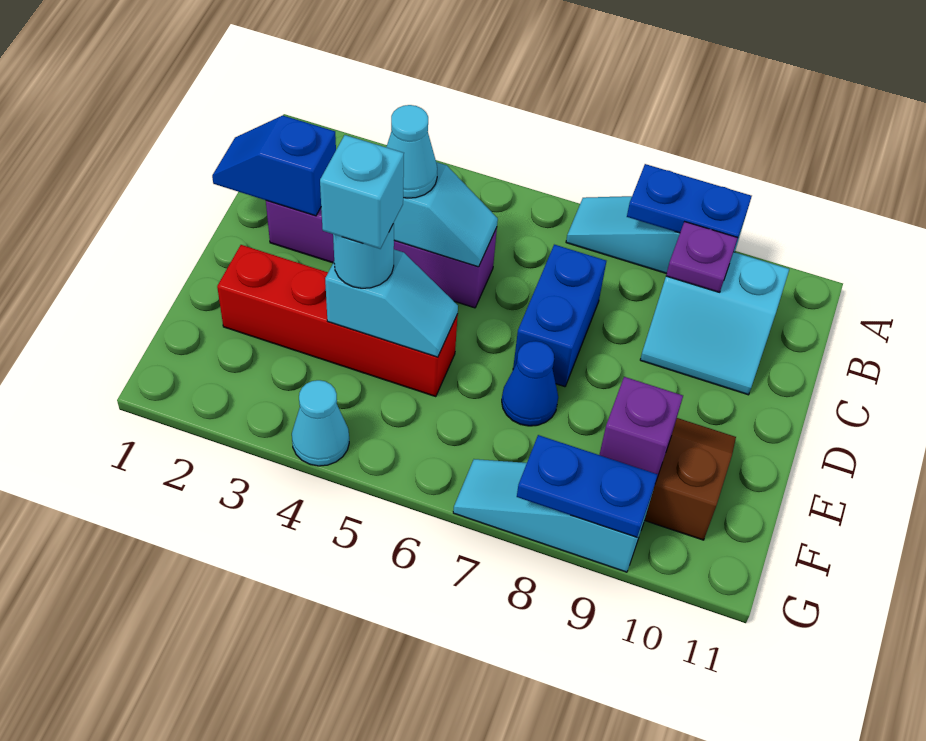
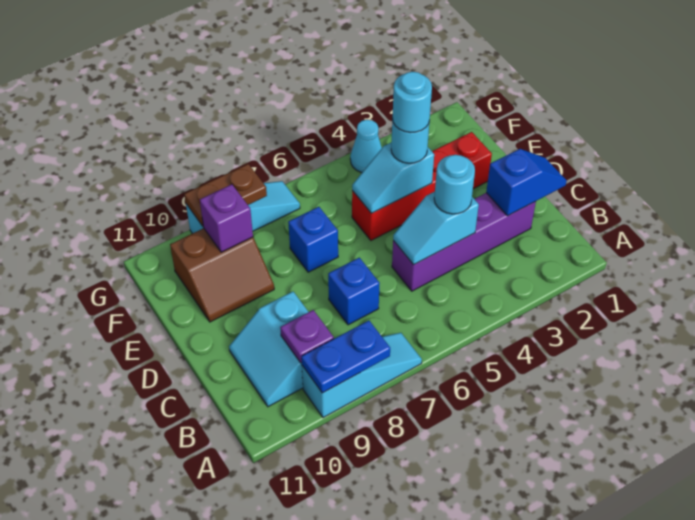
cyan slope B9:C10 level 1 top B -> cyan slope B9:C10 level 1 top 9
cyan cone C4 level 3 -> cyan round brick C4 level 3
blue brick C7:D7 level 1 -> blue brick C7 level 1
cyan brick E4 level 4 -> cyan round brick E4 level 4
blue cone E7 level 1 -> blue brick E7 level 1
blue plate G8:G9 level 2 -> brown plate G8:G9 level 2

